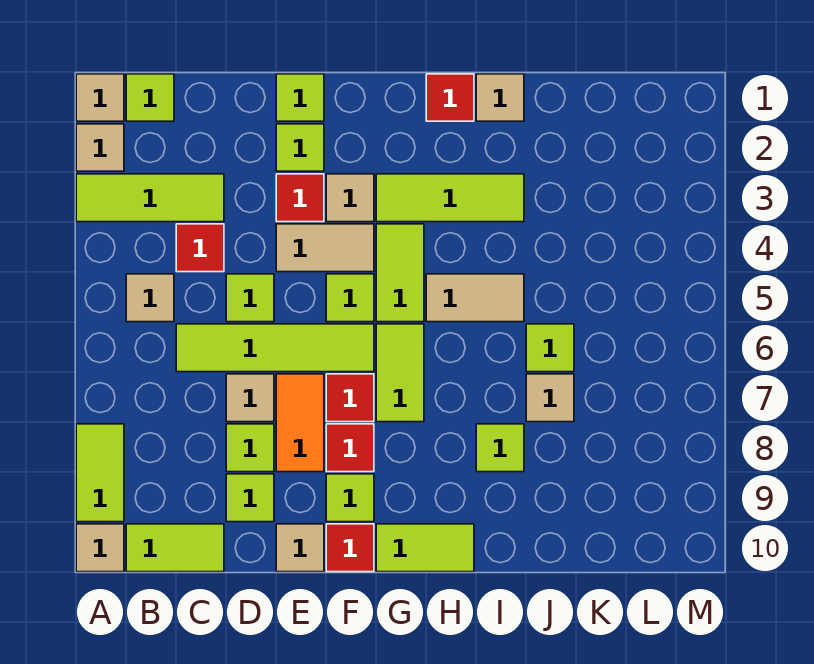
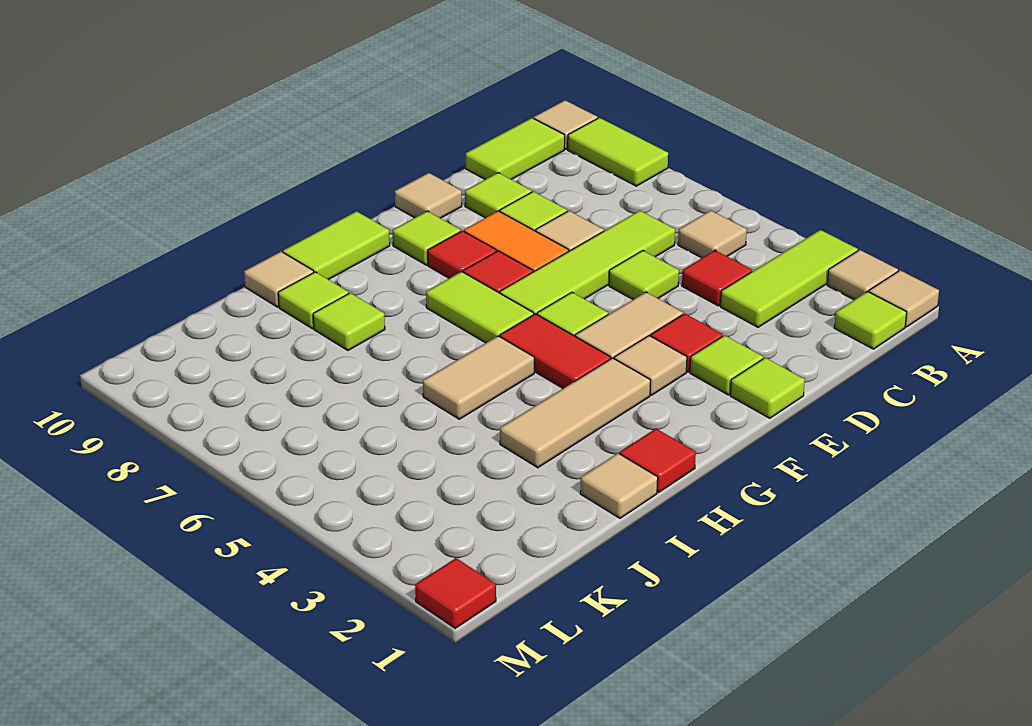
red tile F10 level 1 -> red tile M1 level 1
lime tile G3:I3 level 1 -> tan tile G3:I3 level 1
lime tile G4:G5 level 1 -> red tile G4:G5 level 1
lime tile J6 level 1 -> lime tile I9 level 1
tan tile J7 level 1 -> tan tile I10 level 1

